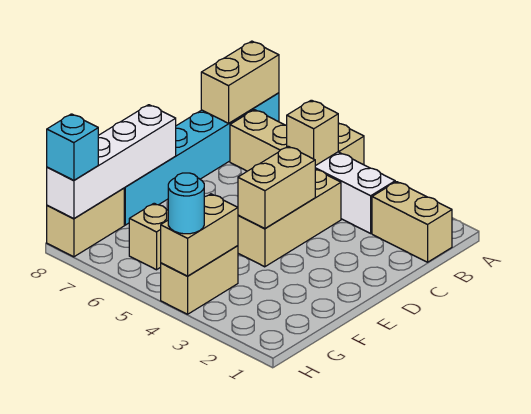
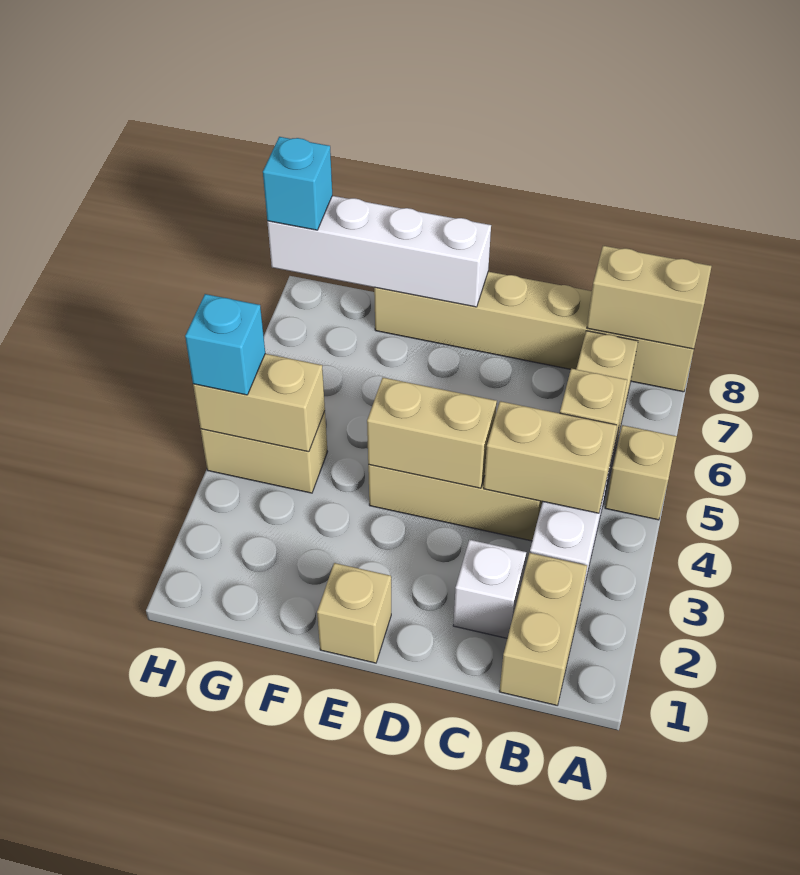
cyan brick A8:F8 level 1 -> tan brick A8:F8 level 1
none -> white brick C2 level 1
tan brick G6 level 1 -> tan brick E1 level 1
tan brick G8:H8 level 1 -> tan brick B4:C4 level 2
cyan round brick H4 level 3 -> cyan brick H4 level 3

